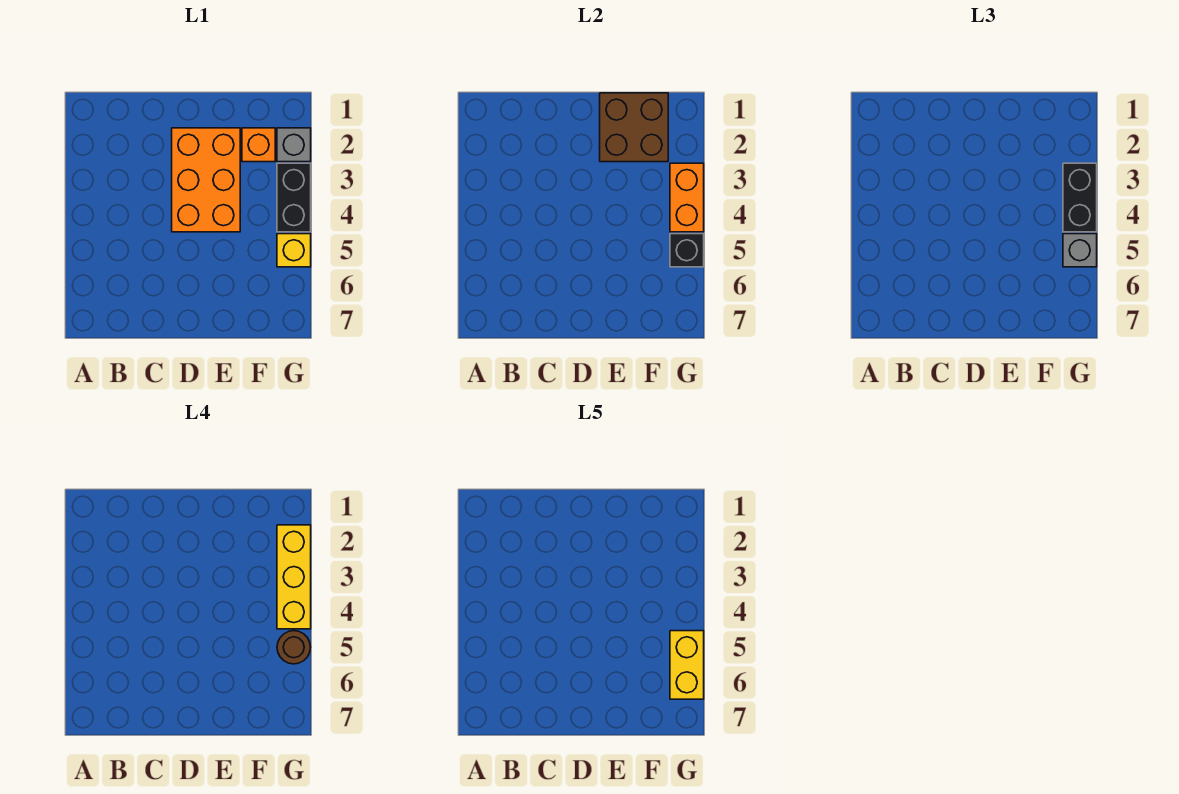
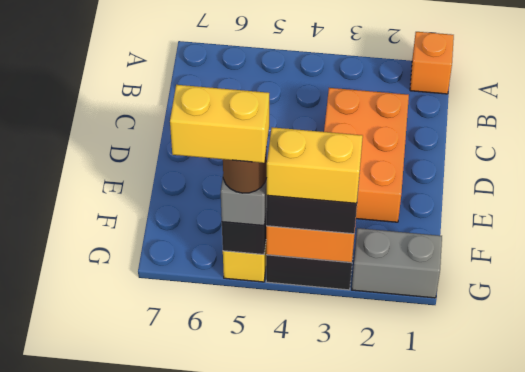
orange brick D2:E4 level 1 -> orange brick C2:E3 level 1
brown brick E1:F2 level 2 -> none
orange brick F2 level 1 -> orange brick A1 level 1
grey brick G2 level 1 -> grey brick G1:G2 level 1
yellow brick G2:G4 level 4 -> yellow brick G3:G4 level 4

